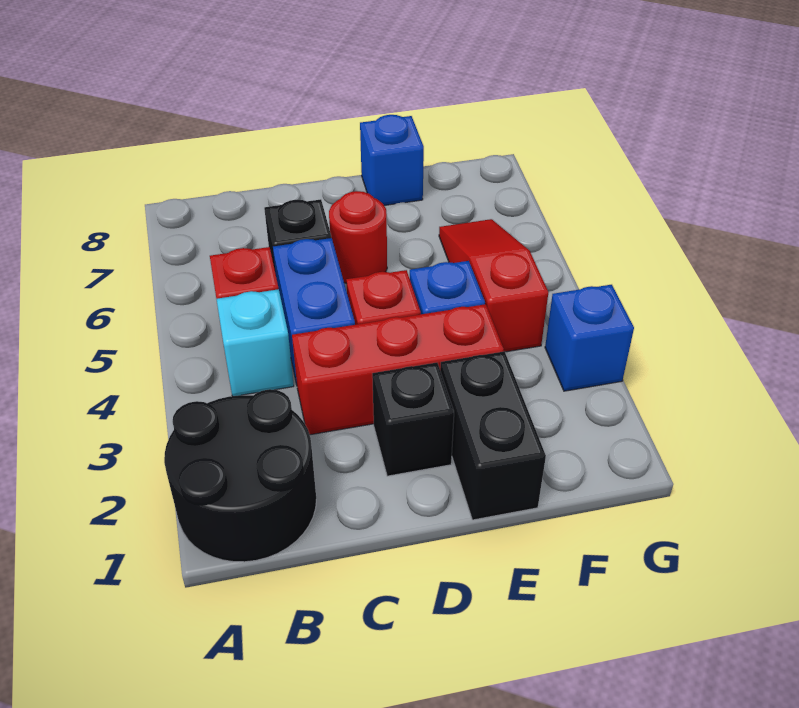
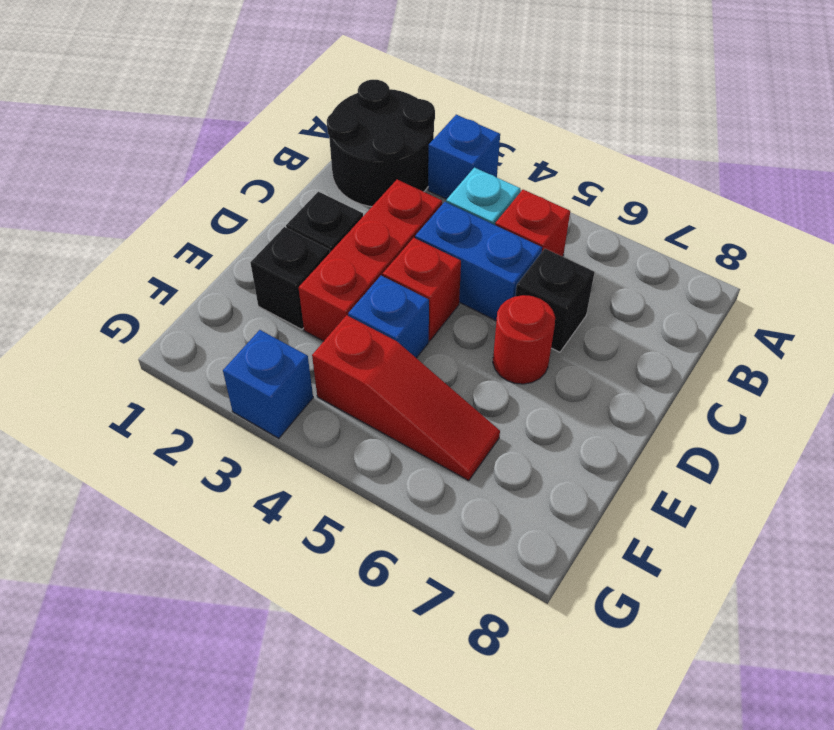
black brick E1:E2 level 1 -> black brick E2 level 1
blue brick E8 level 1 -> blue brick A3 level 1

